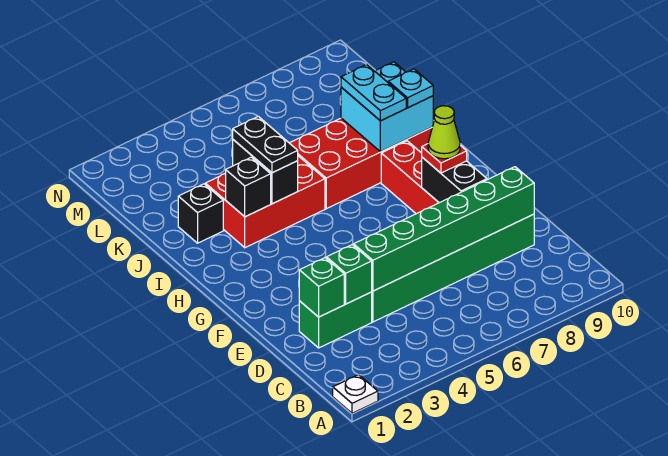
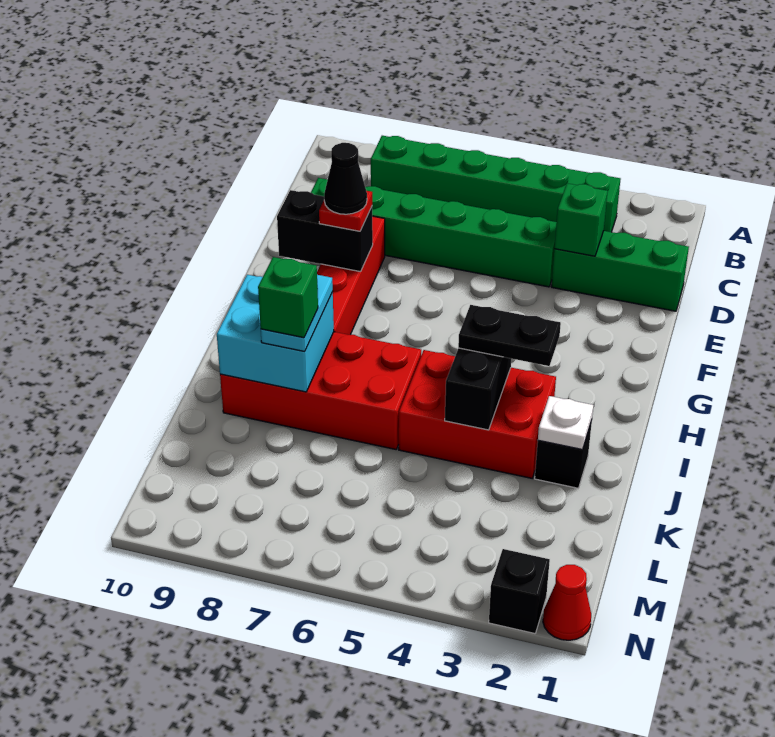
white plate A1 level 1 -> white plate J2 level 2
green brick D2:D3 level 1 -> green brick D1:D3 level 1
green brick D2 level 2 -> green brick J8 level 4
green brick D4:D9 level 2 -> green brick B3:B8 level 1
black brick E8:F8 level 2 -> black brick F8:F9 level 2
lime cone F8 level 4 -> black cone F8 level 4
black brick I3 level 2 -> black brick N2 level 1
black plate I4:J4 level 3 -> black plate I3:I4 level 3
cyan plate I9 level 3 -> none
none -> red cone N1 level 1

